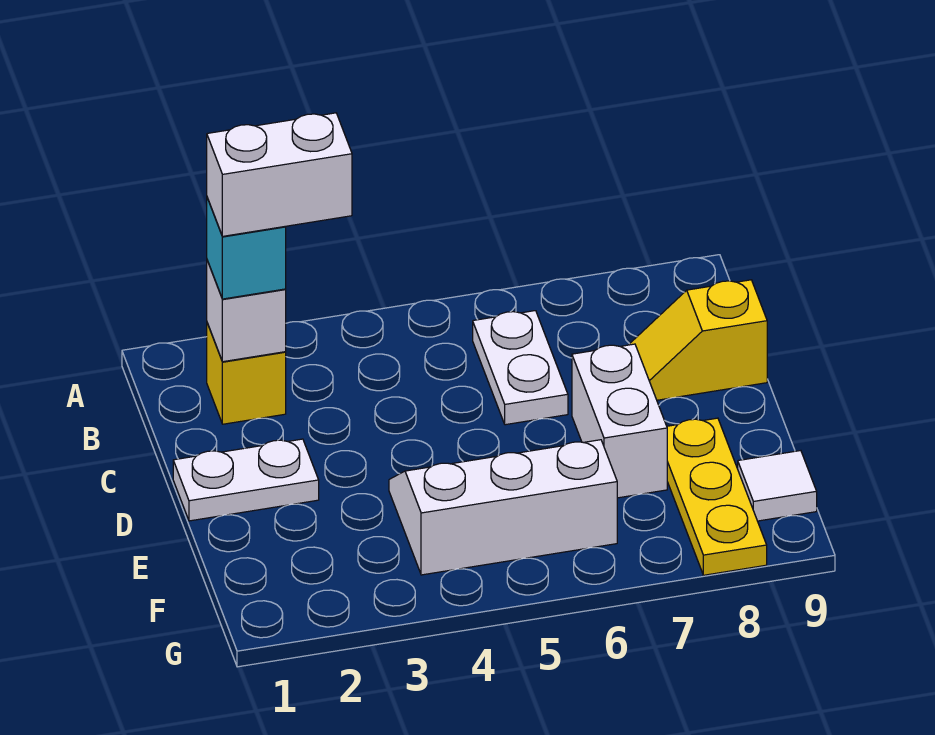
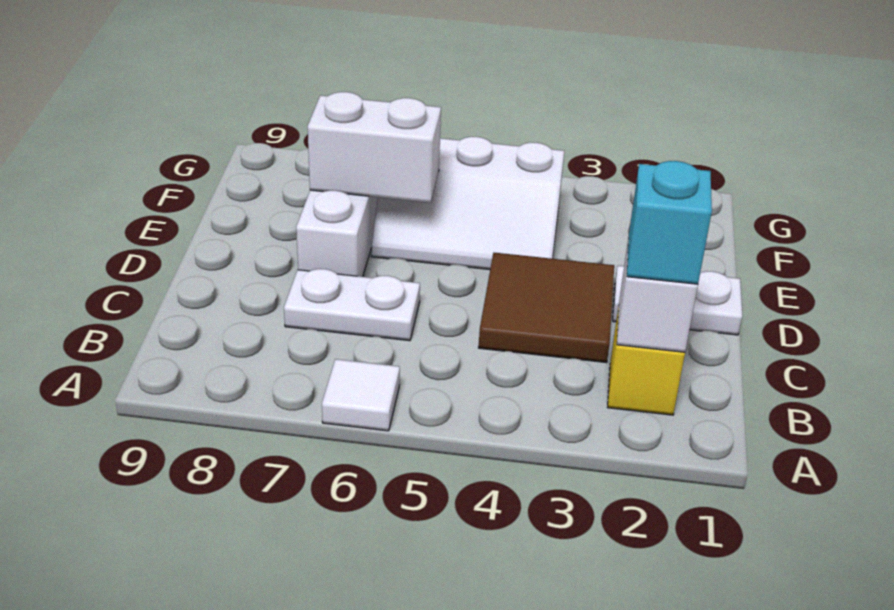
white brick B2:B3 level 4 -> white brick E6:E7 level 2
white plate B6:C6 level 1 -> white plate C6:C7 level 1
none -> brown tile C3:D4 level 1
yellow slope C8:C9 level 1 top 9 -> none
yellow plate E8:G8 level 1 -> none
white tile F9 level 1 -> white tile A6 level 1

